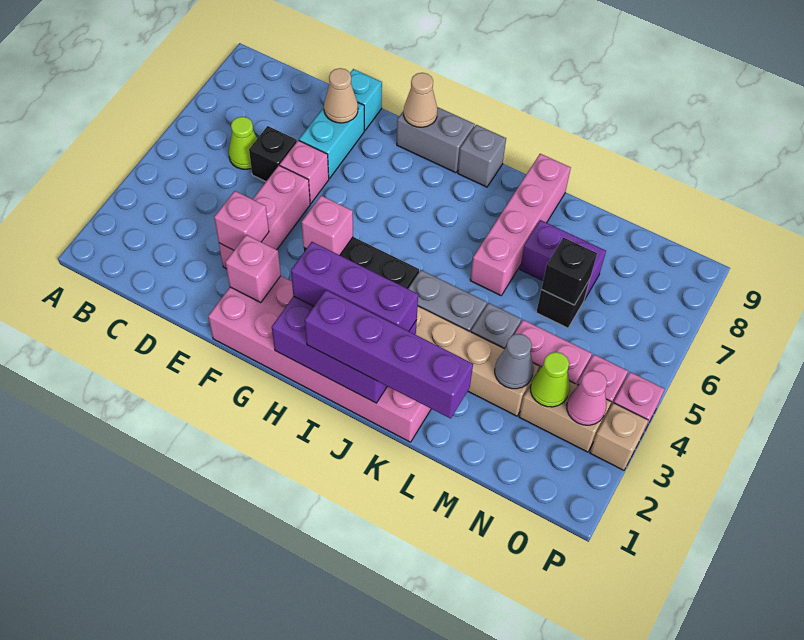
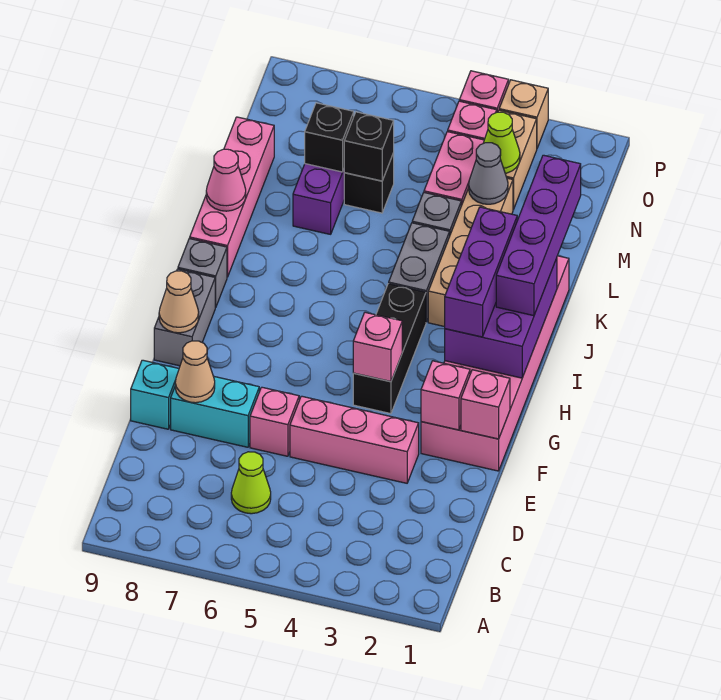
black brick D6 level 1 -> black brick M7 level 2
pink brick E3 level 2 -> pink brick F1 level 2
pink brick K6:K9 level 1 -> pink brick J9:M9 level 1
pink cone O3 level 2 -> pink cone K9 level 2

